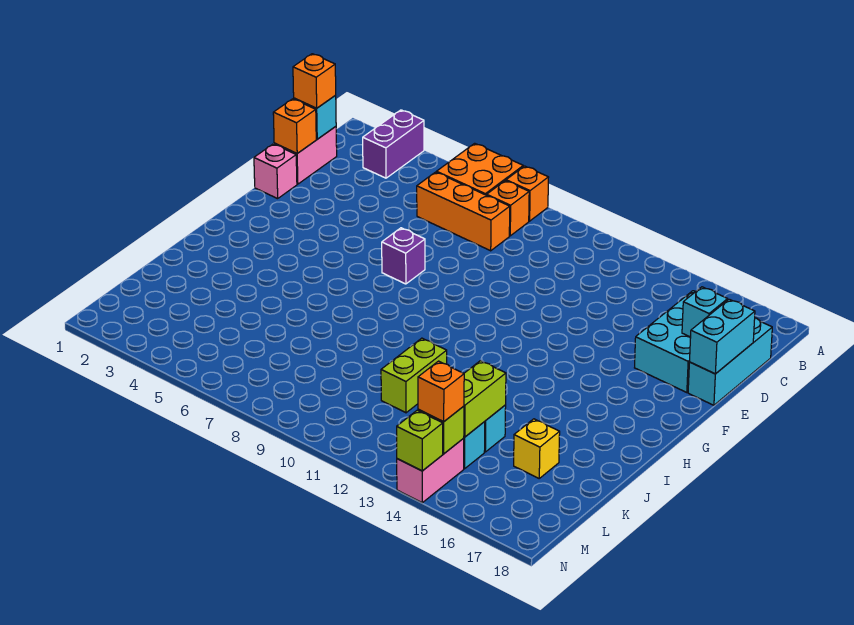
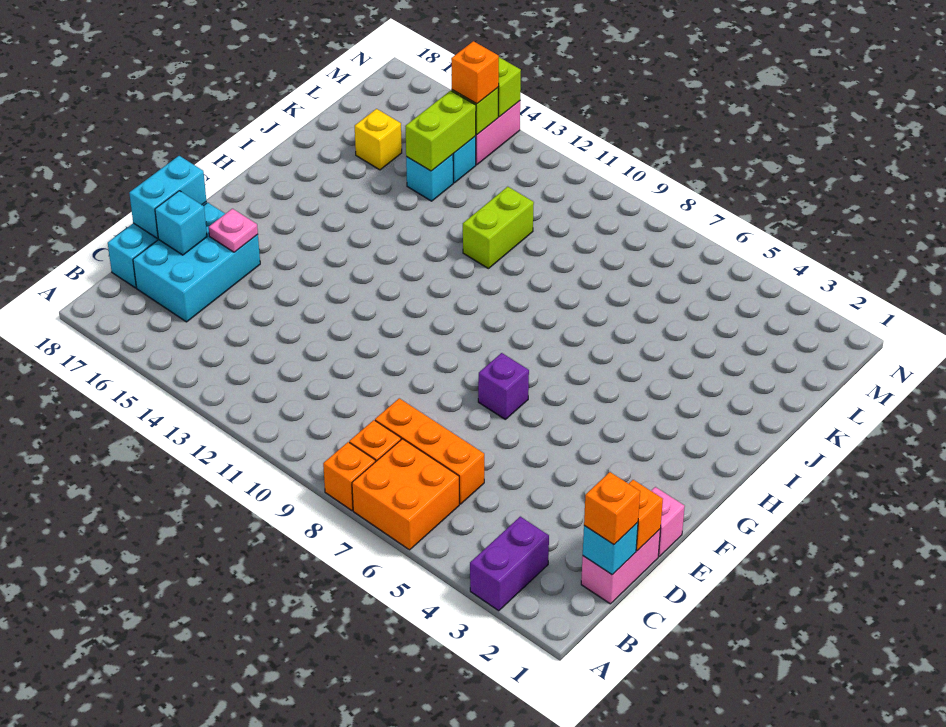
none -> pink plate E16 level 2

